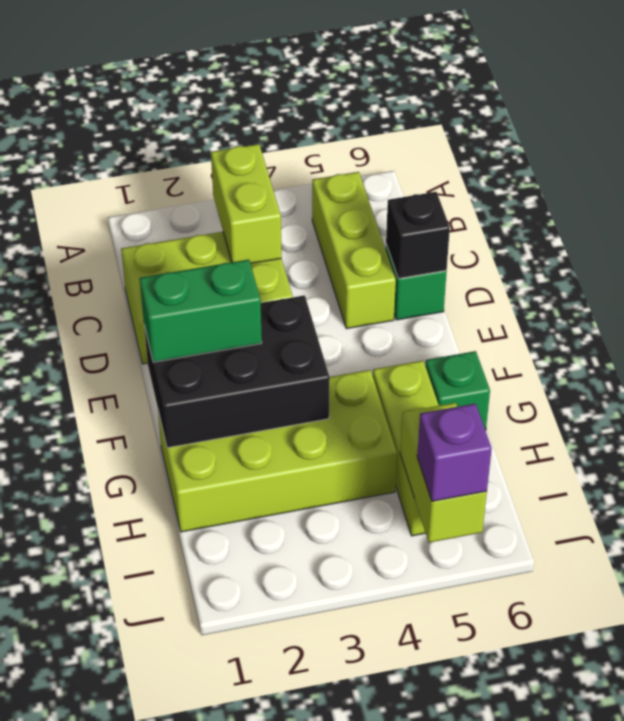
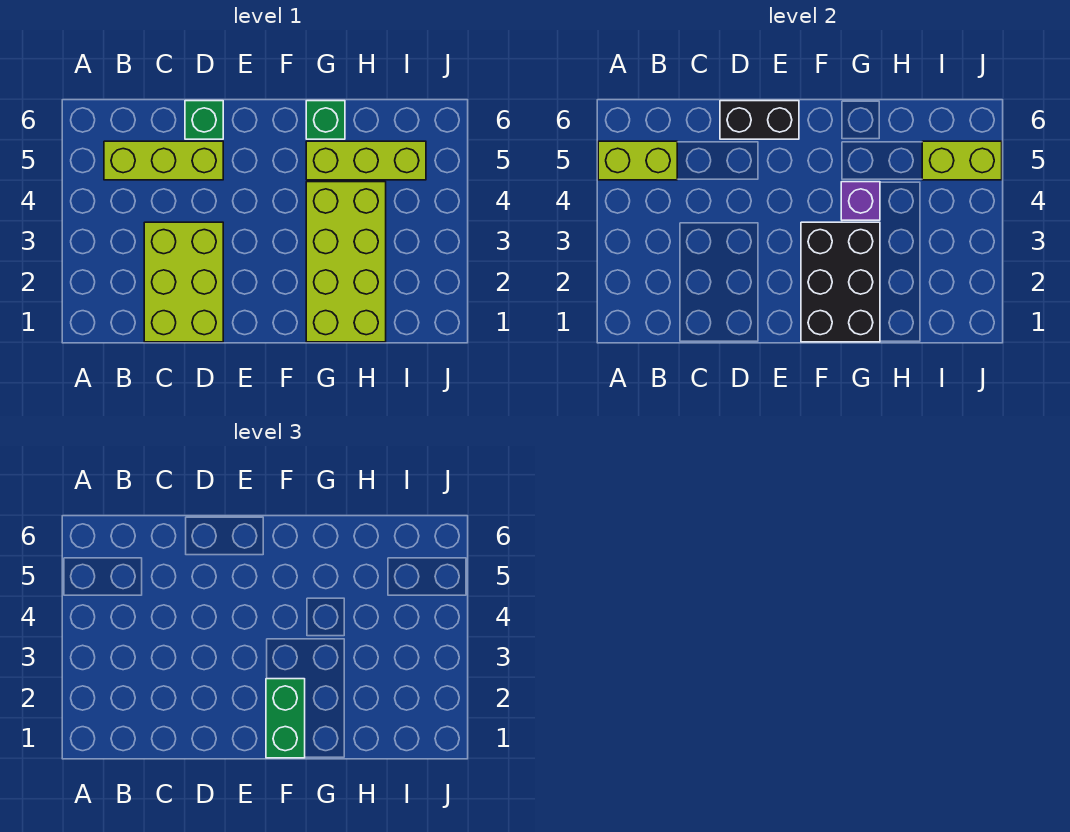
lime brick B3:C3 level 2 -> lime brick A5:B5 level 2
black brick D6 level 2 -> black brick D6:E6 level 2
purple brick J5 level 3 -> purple brick G4 level 2

